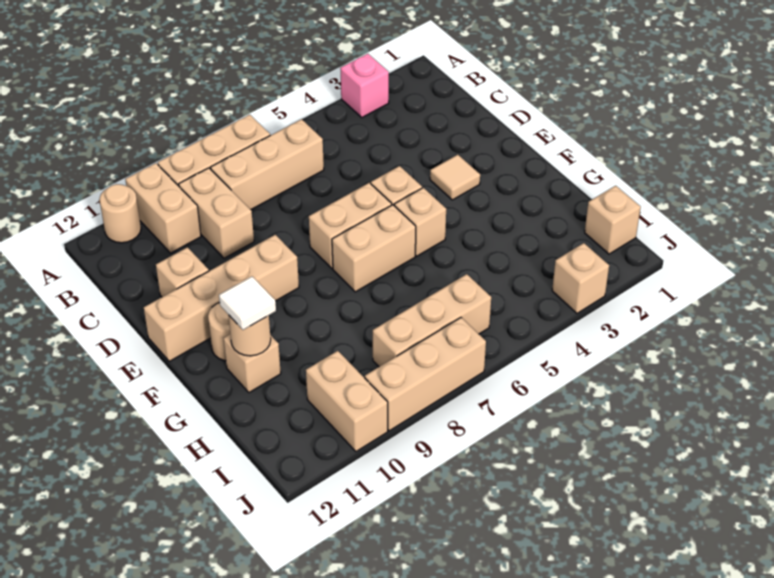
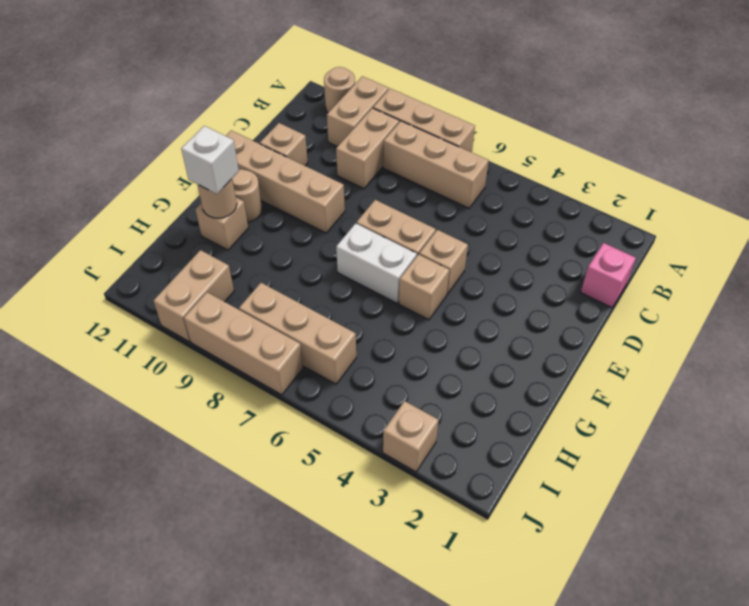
pink brick A3 level 1 -> pink brick C1 level 1
tan tile E3 level 1 -> none
tan brick F6:F7 level 1 -> white brick F6:F7 level 1
white tile G11 level 3 -> white brick G11 level 3
tan brick I1 level 1 -> none

